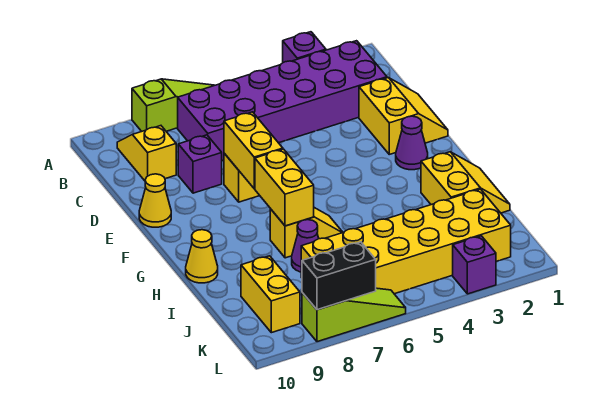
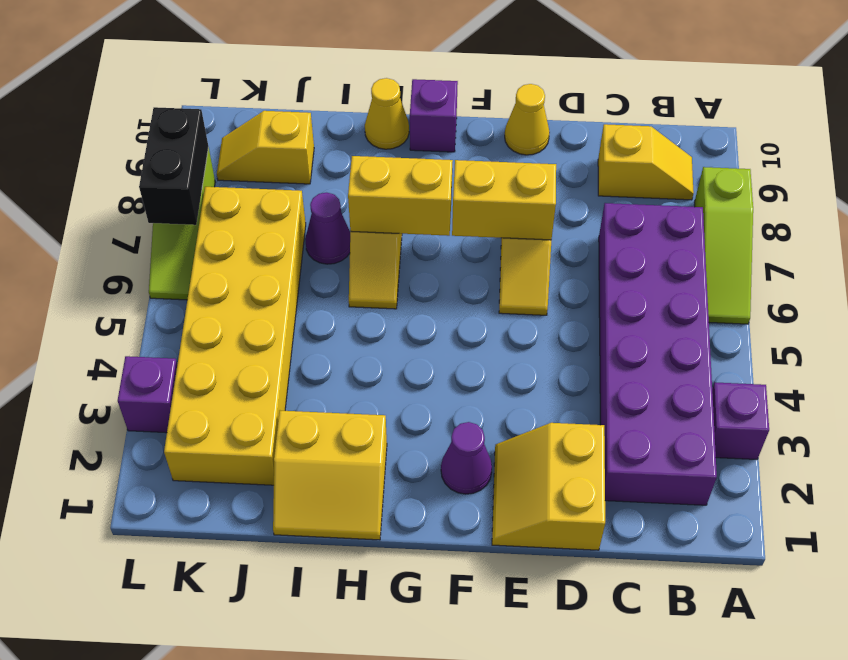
yellow slope D1:E2 level 1 top 2 -> yellow slope D1:E2 level 1 top D
purple brick D8 level 1 -> purple brick G10 level 1
yellow brick J9:K9 level 1 -> yellow slope J9:K9 level 1 top J

